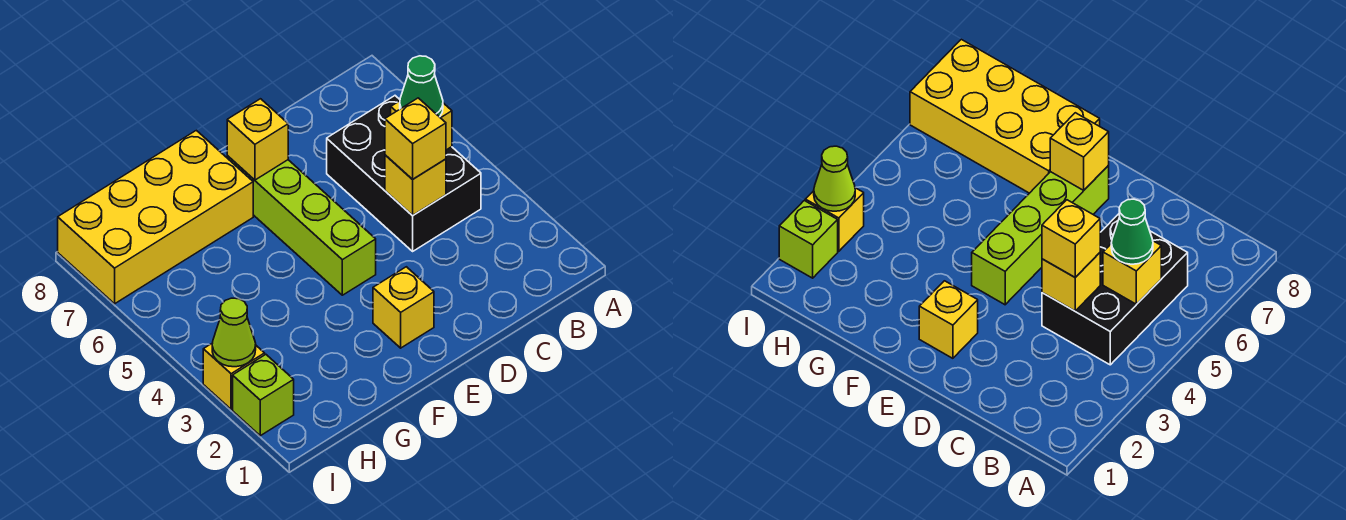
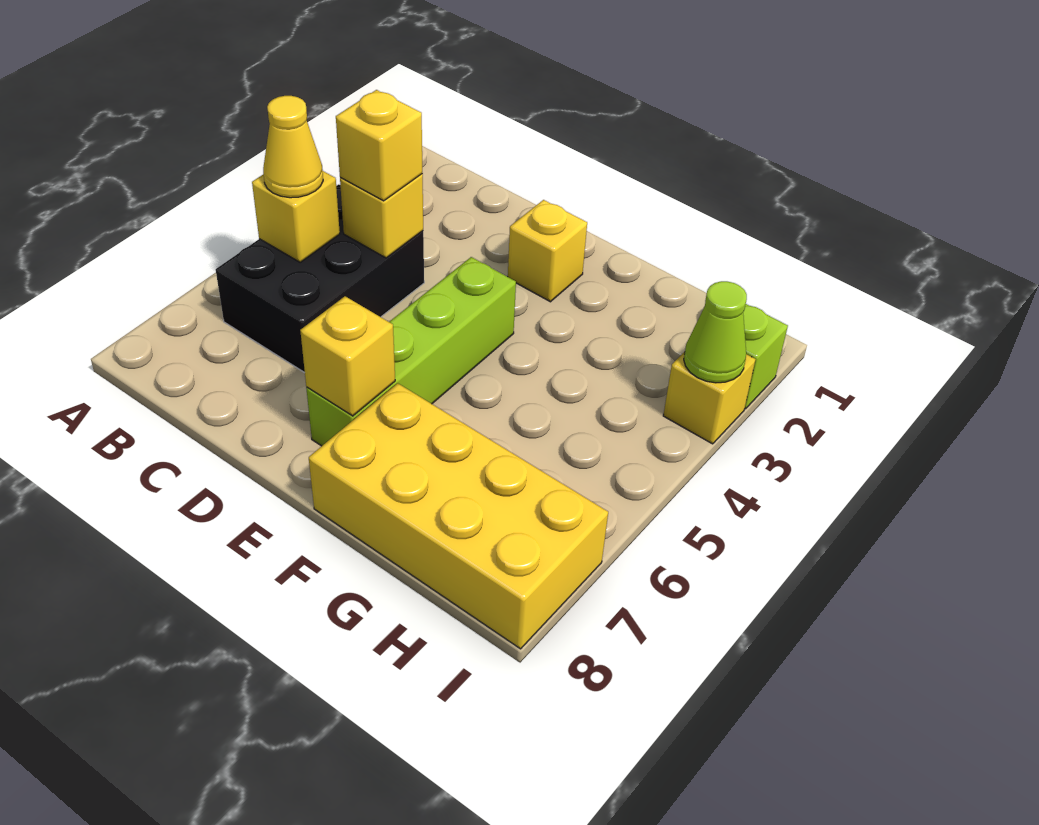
green cone B5 level 3 -> yellow cone B5 level 3

